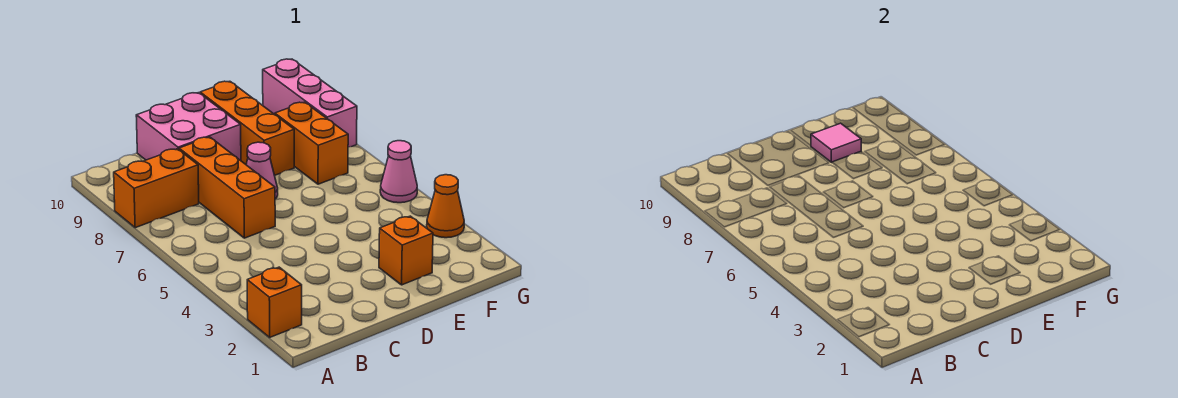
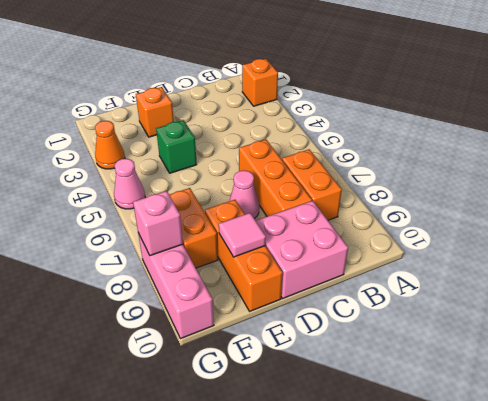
orange brick A8:B8 level 1 -> orange brick B7:B8 level 1
none -> green brick E4 level 1
none -> pink brick G8 level 2

